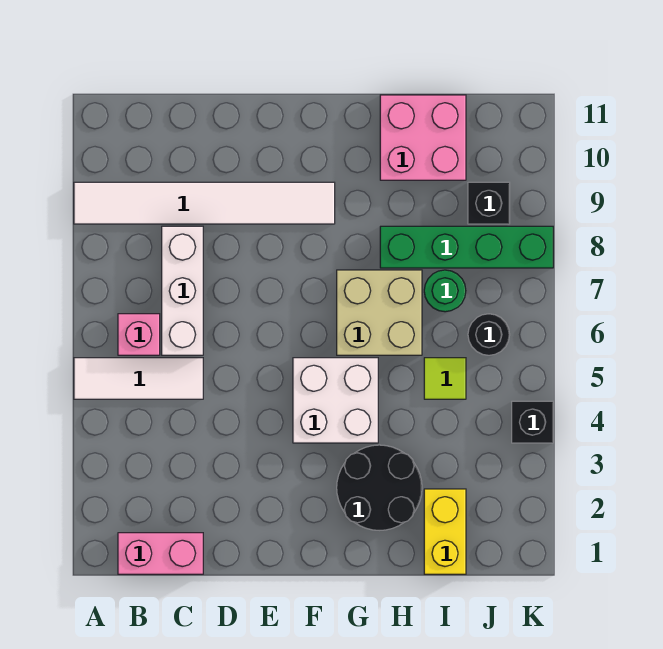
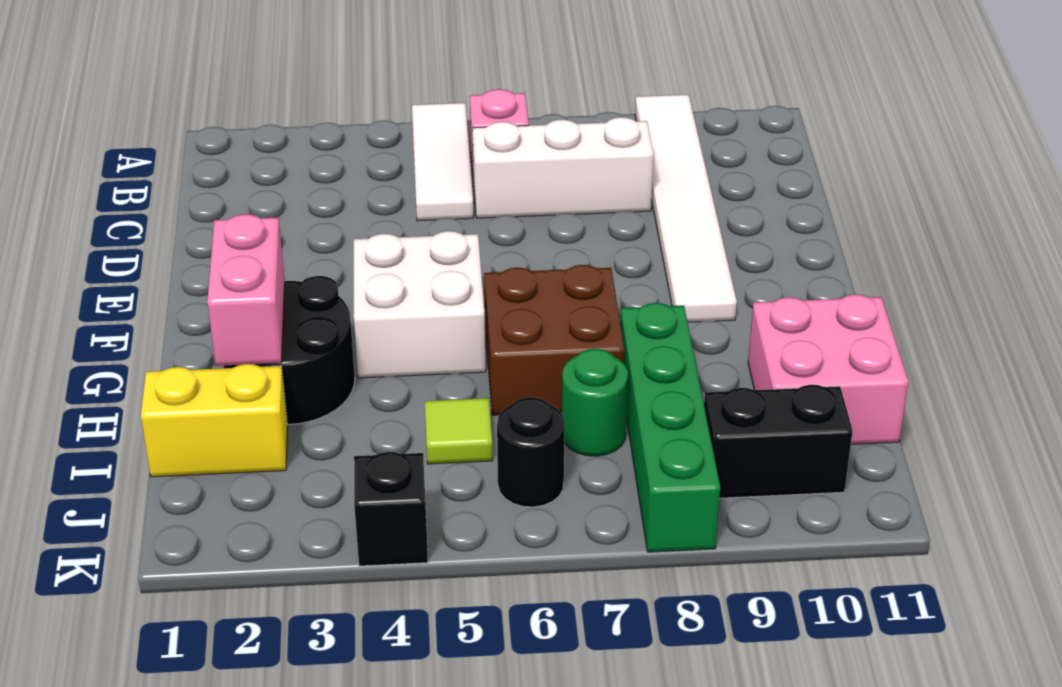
pink brick B1:C1 level 1 -> pink brick G2:H2 level 2
tan brick G6:H7 level 1 -> brown brick G6:H7 level 1
black brick J9 level 1 -> black brick J9:J10 level 1

